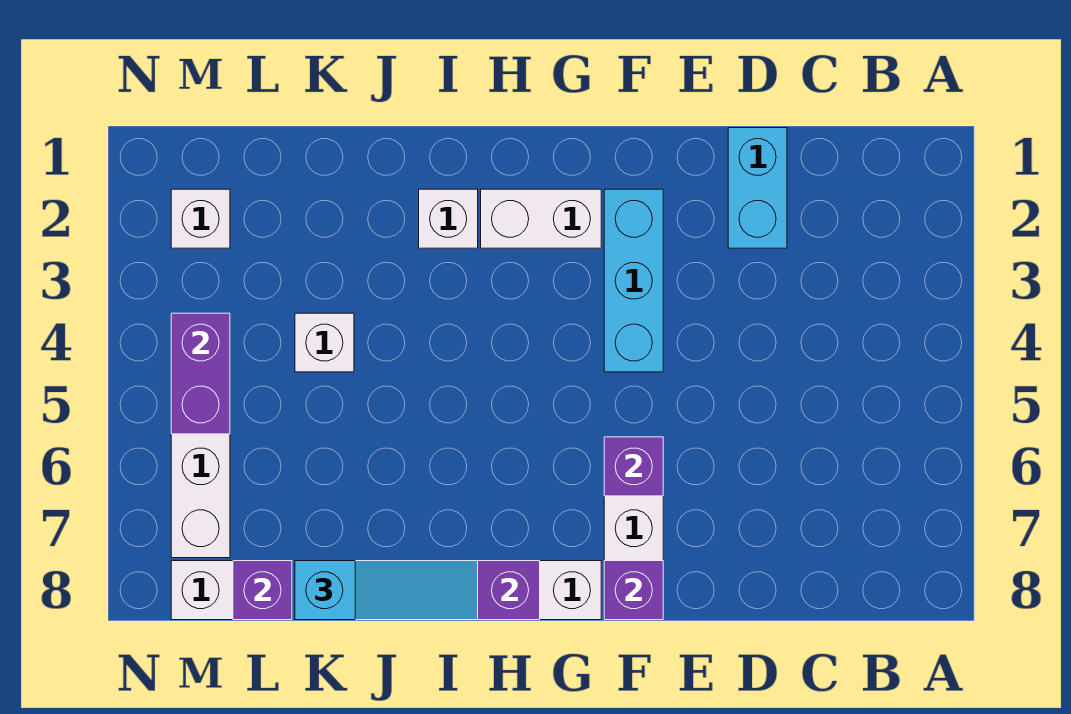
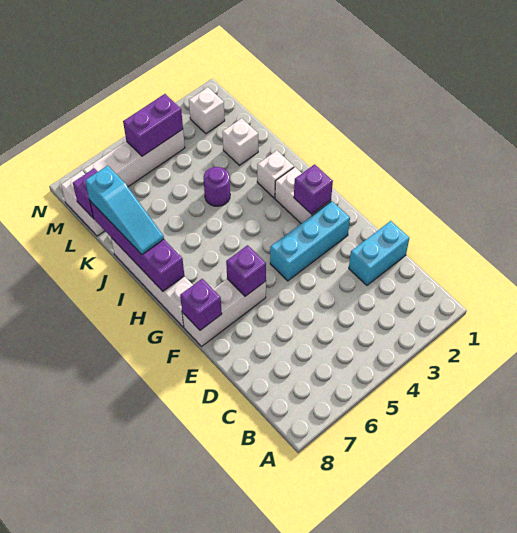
none -> purple brick G2 level 2
none -> purple round brick J4 level 1
white brick K4 level 1 -> white brick K2 level 1

